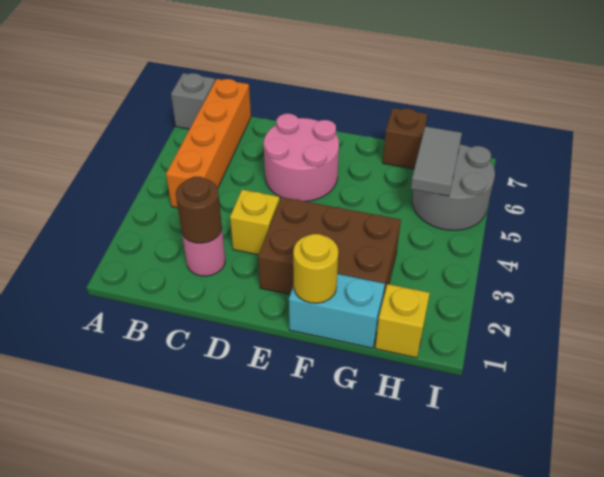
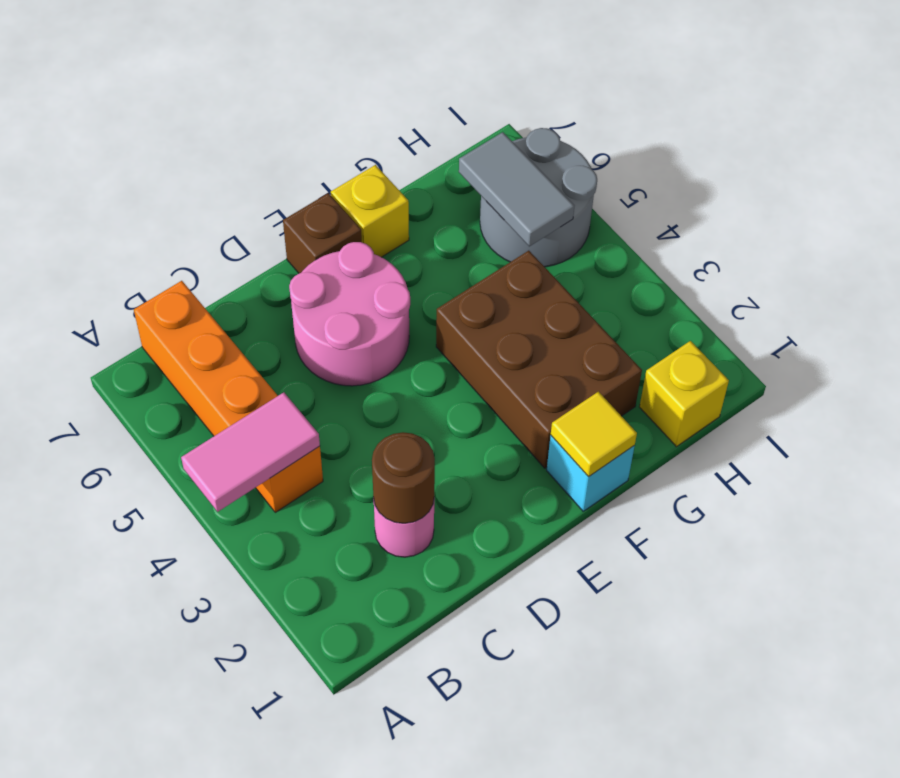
none -> pink tile A4:B4 level 2
grey brick A7 level 1 -> none
yellow brick D3 level 1 -> yellow brick F7 level 1
brown brick E2:G3 level 1 -> brown brick F2:G4 level 1
cyan brick F1:G1 level 1 -> cyan brick F1 level 1
yellow round brick F1 level 2 -> yellow tile F1 level 2
brown brick G7 level 1 -> brown brick E7 level 1

